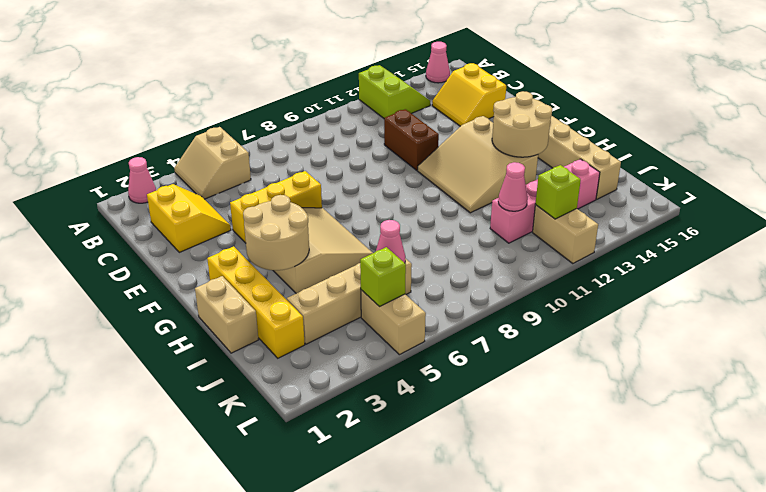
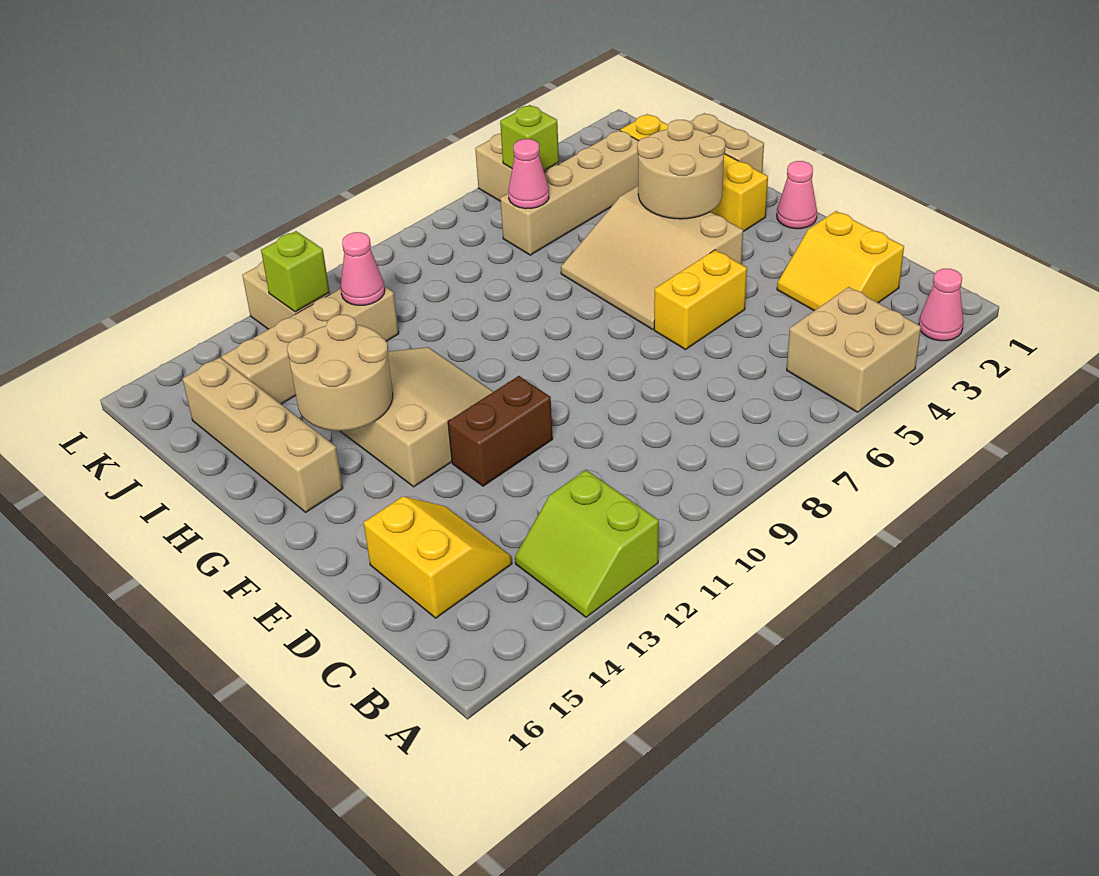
tan slope A4:B5 level 1 top 5 -> tan brick A4:B5 level 1
pink cone A15 level 1 -> pink cone F1 level 1
brown brick D11:E11 level 1 -> brown brick E11:E12 level 1
yellow brick E4:E6 level 1 -> yellow brick E5:E6 level 1
pink brick J11:J14 level 1 -> tan brick J11:J14 level 1

